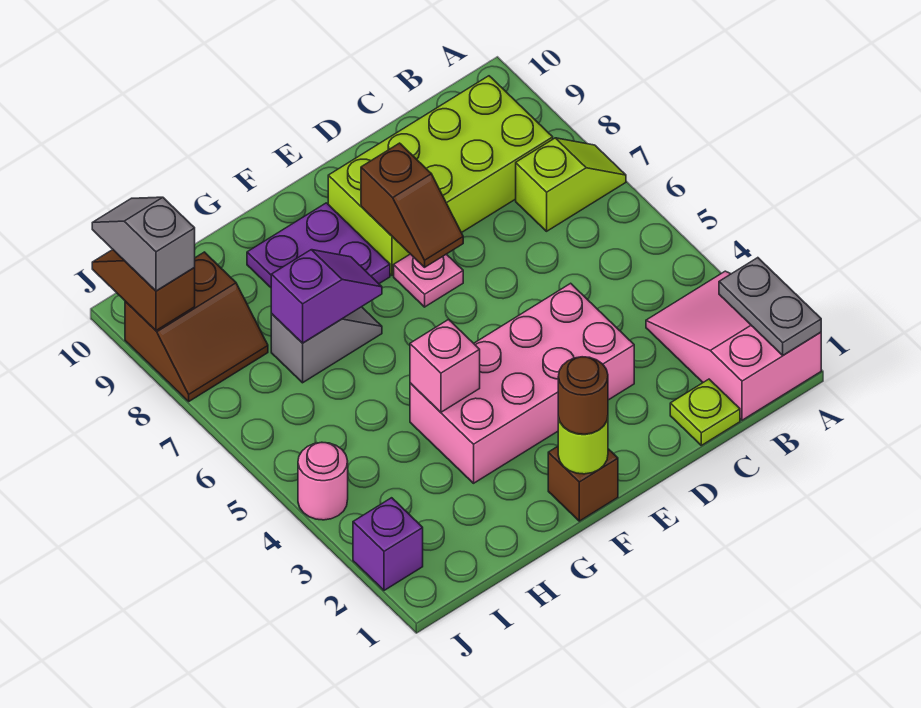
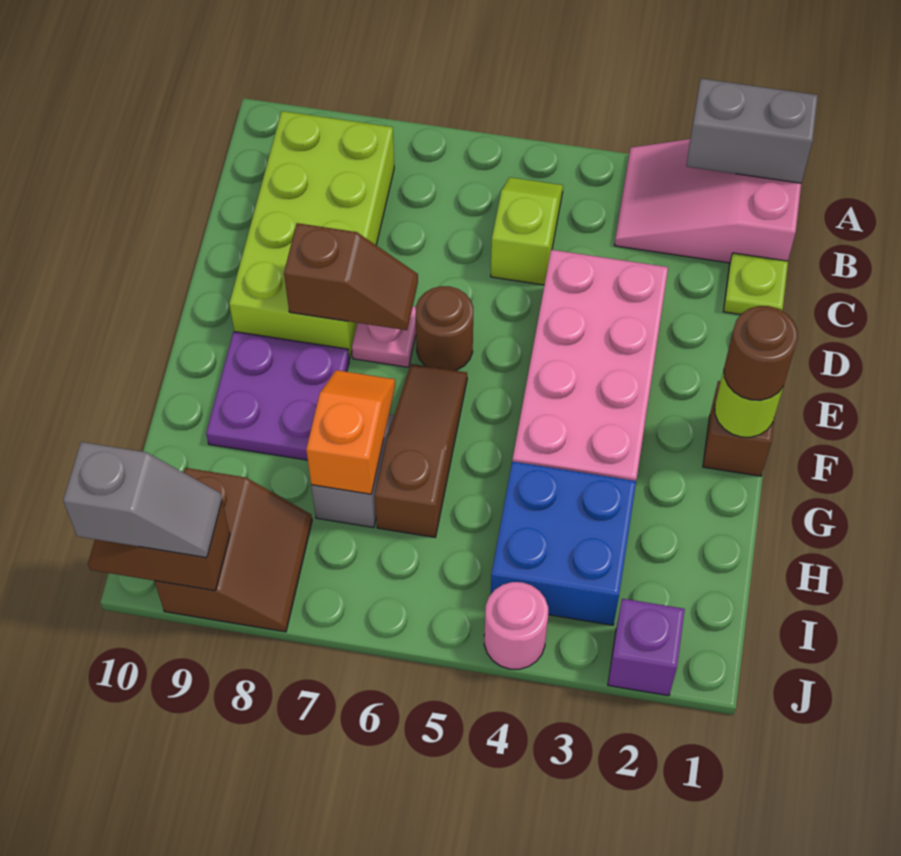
grey plate A1:A2 level 2 -> grey brick A1:A2 level 2
lime slope A7:B7 level 1 top B -> lime slope B5:C5 level 1 top C
none -> brown round brick E6 level 1
none -> brown slope F6:H6 level 1 top H
pink brick G4 level 2 -> none
purple slope G7:H7 level 2 top H -> orange slope G7:H7 level 2 top H
none -> blue brick H3:I4 level 1
grey slope J9:J10 level 3 top 9 -> grey slope J9:J10 level 3 top 10

